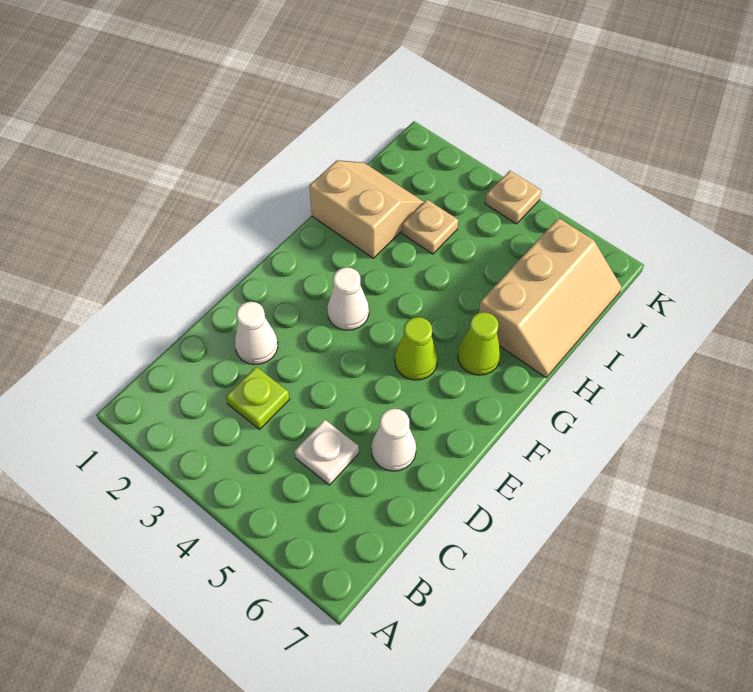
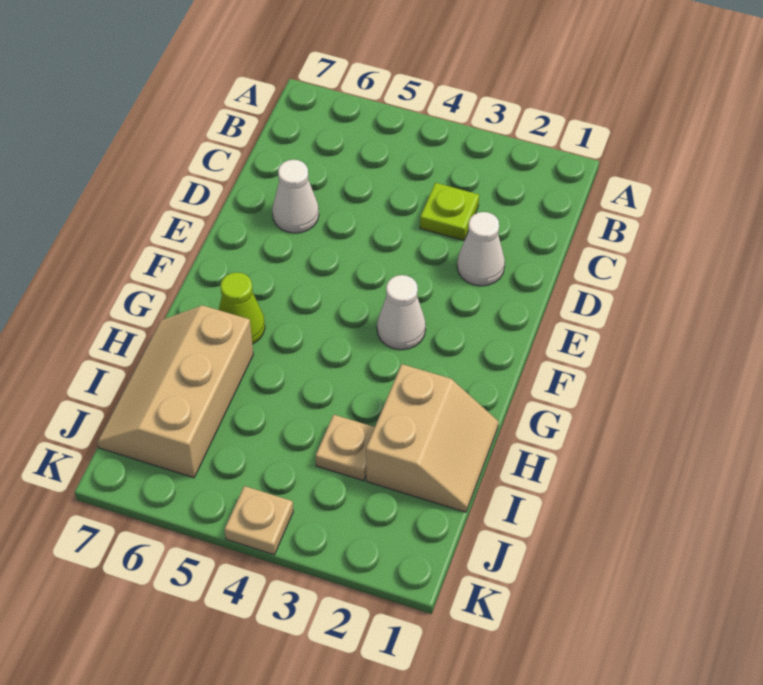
white plate C5 level 1 -> none
lime cone F5 level 1 -> none
tan slope H1:I2 level 1 top H -> tan slope H1:I2 level 1 top 2

